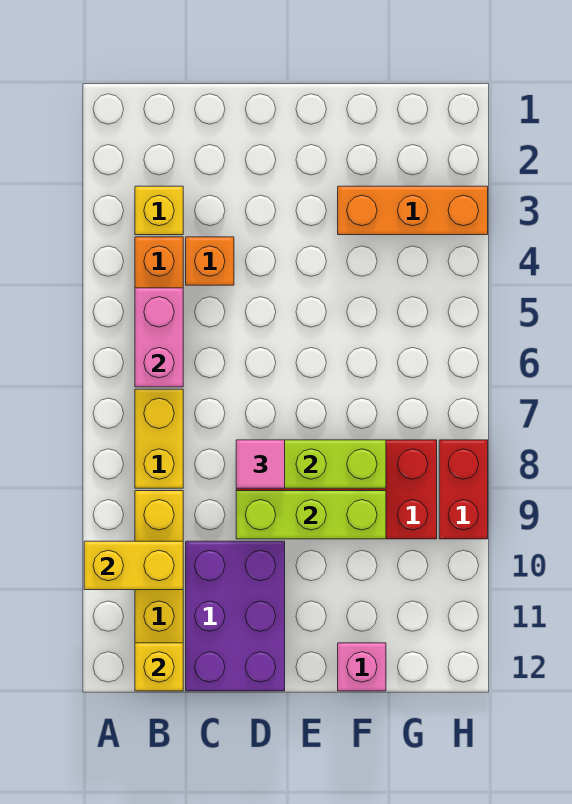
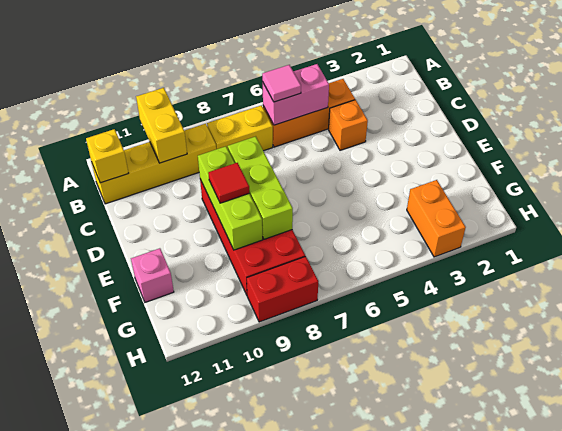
yellow brick B3 level 1 -> none
purple brick C10:D12 level 1 -> none
pink tile D8 level 3 -> pink tile B6 level 3
none -> red tile E9 level 3
orange brick F3:H3 level 1 -> orange brick G3:H3 level 1

